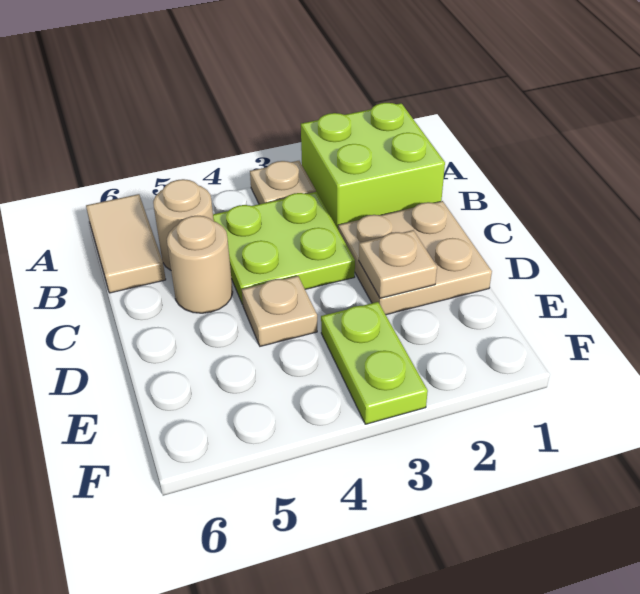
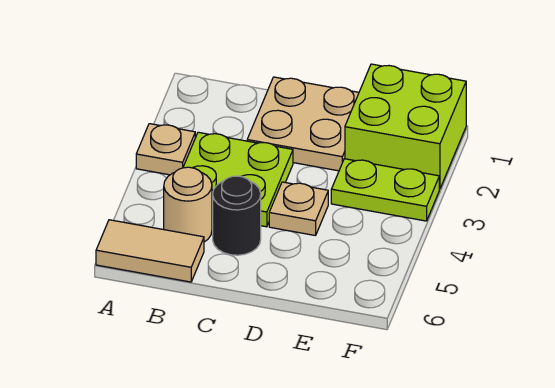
lime brick A1:B2 level 1 -> lime brick E1:F2 level 1
tan round brick C5 level 1 -> black round brick C5 level 1
tan plate D2 level 2 -> none

